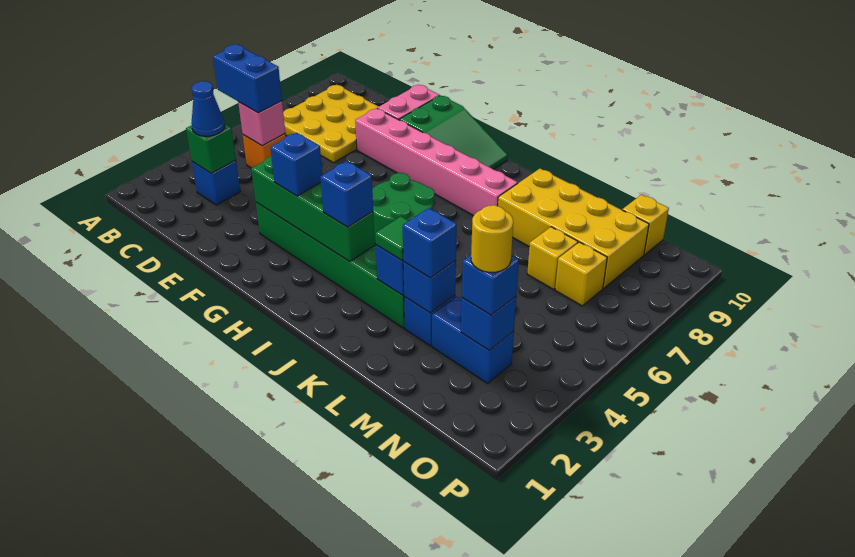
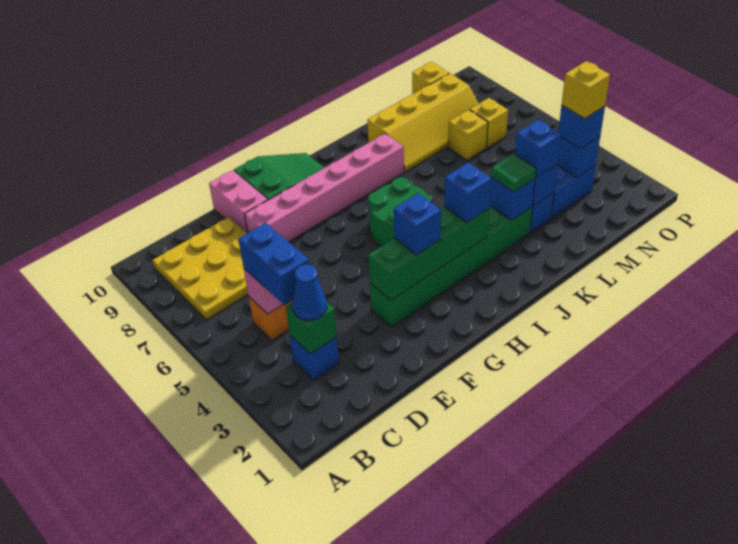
blue brick B5:C5 level 3 -> blue brick C4:C5 level 3
yellow brick K8:N9 level 1 -> yellow slope K8:N9 level 1 top 9
yellow round brick N3 level 4 -> yellow brick N3 level 4

